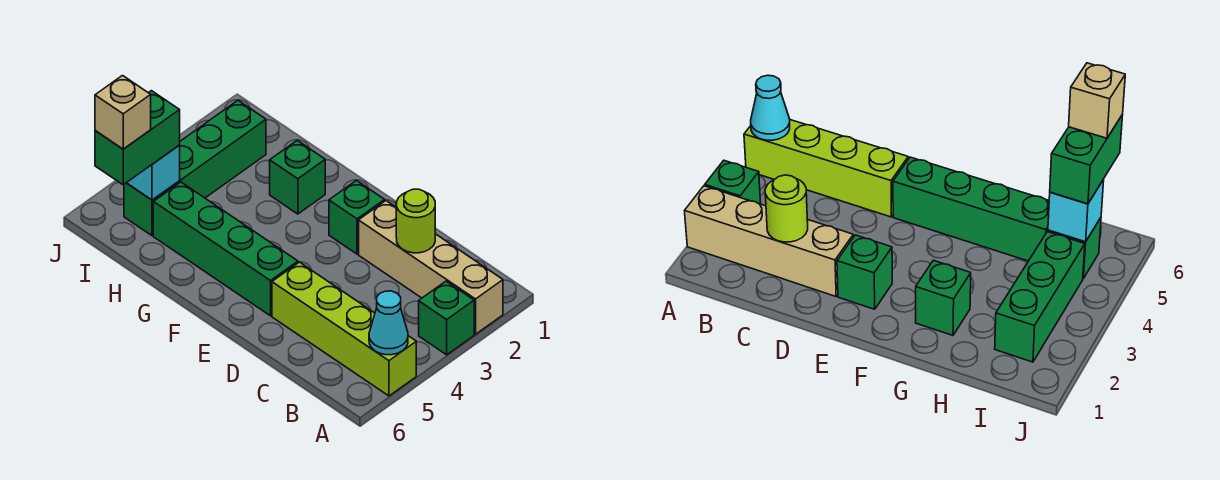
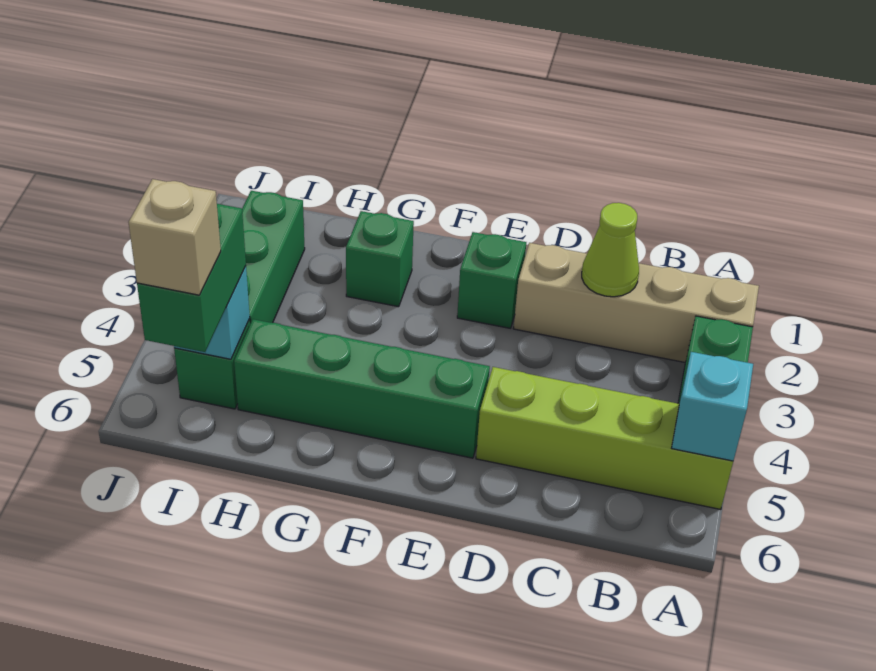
cyan cone A5 level 2 -> cyan brick A5 level 2
lime round brick C2 level 2 -> lime cone C2 level 2

